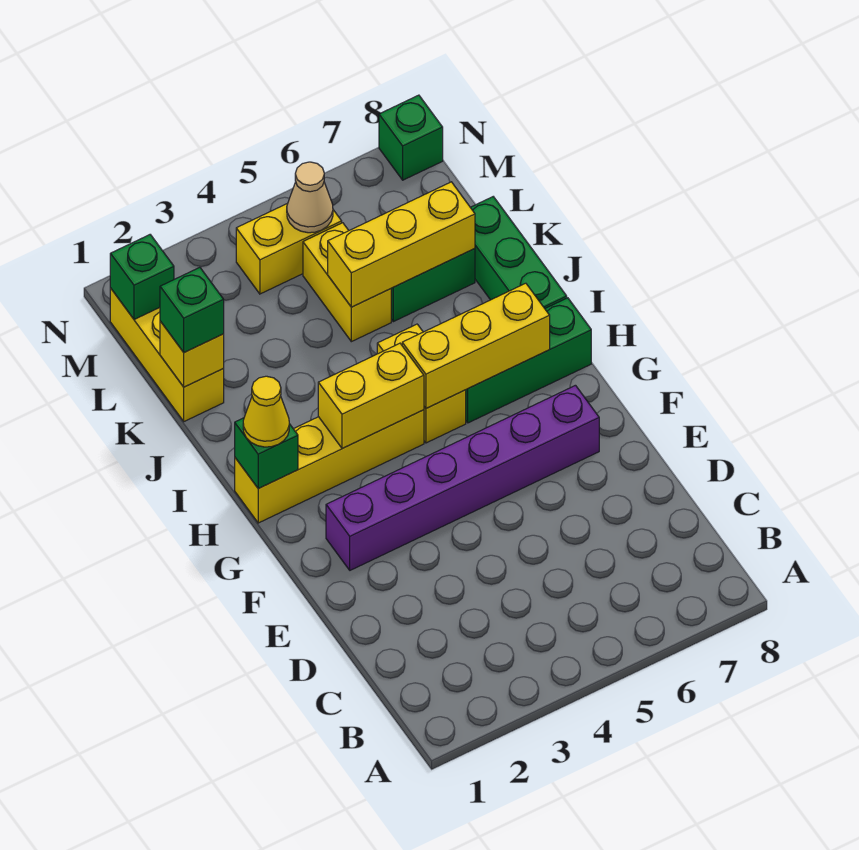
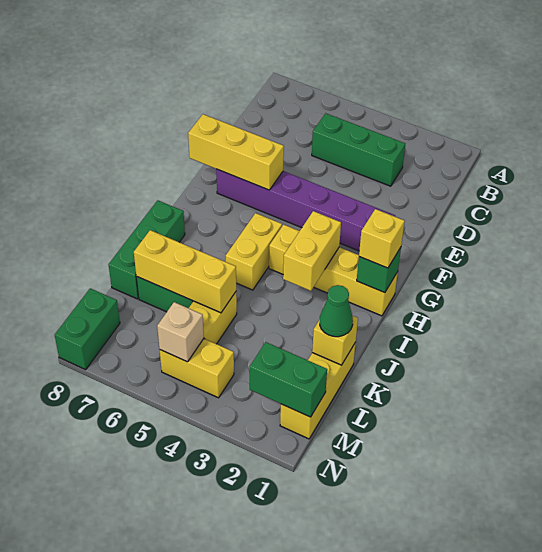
yellow cone H1 level 3 -> yellow brick H1 level 3
yellow brick H3:H4 level 2 -> yellow brick H3:I3 level 2
yellow brick H5:H7 level 2 -> yellow brick F6:F8 level 2
green brick H6:H8 level 1 -> green brick C3:C5 level 1
green brick K1 level 3 -> green cone K1 level 3
green brick M1 level 2 -> green brick M1:M2 level 2
tan cone M5 level 2 -> tan brick M5 level 2
green brick N8 level 1 -> green brick M8:N8 level 1

